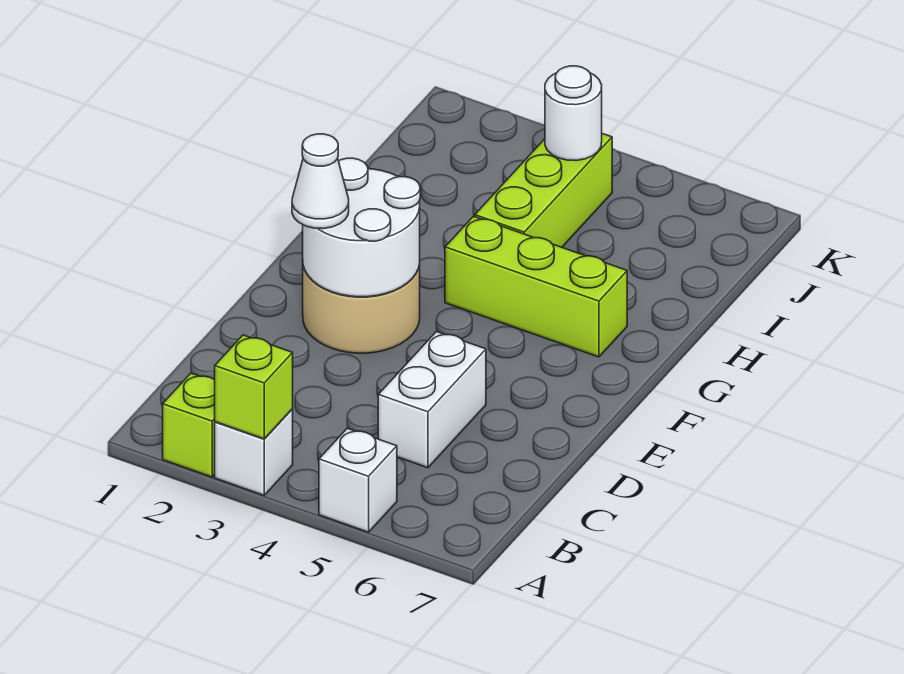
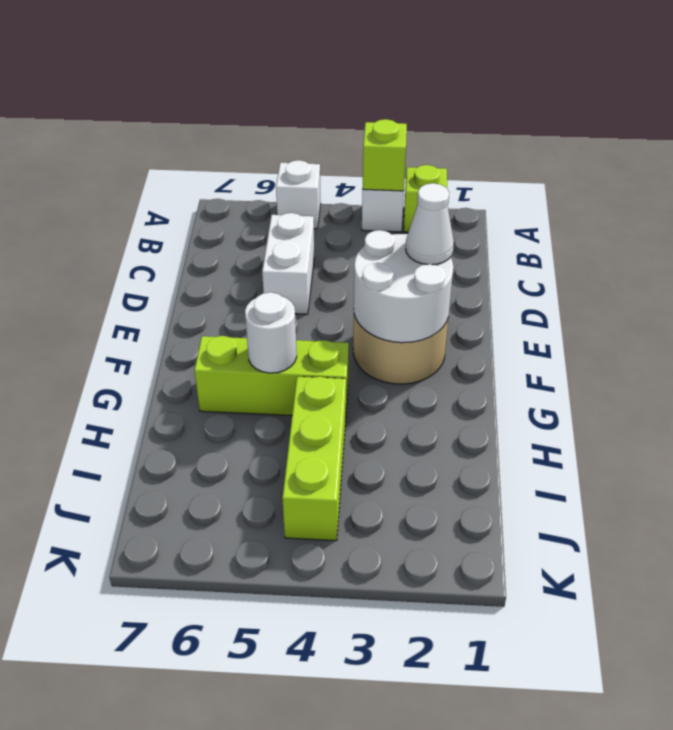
white round brick J4 level 2 -> white round brick G5 level 2

